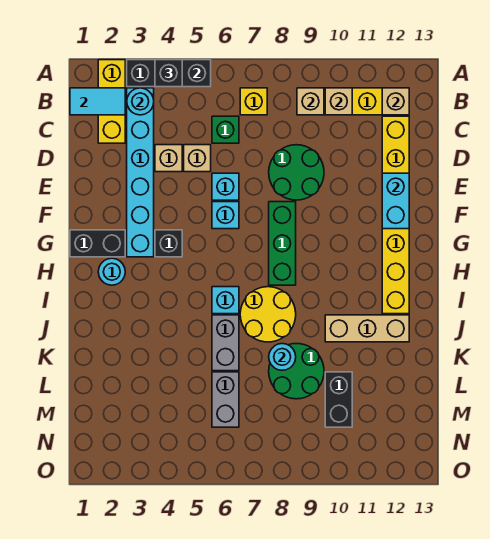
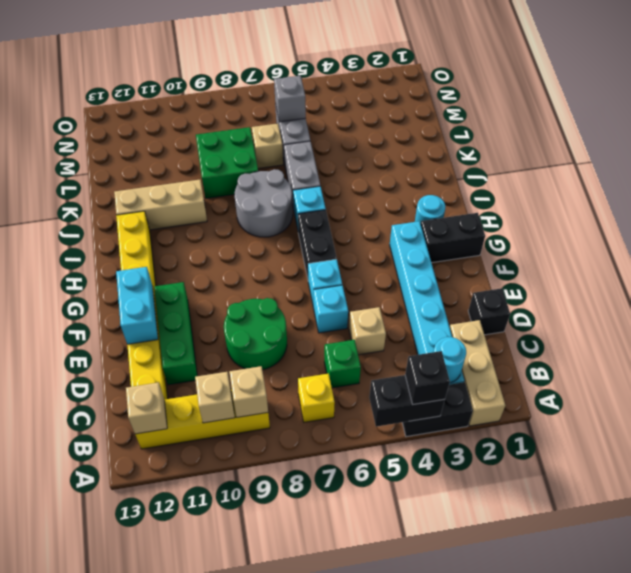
yellow brick A2:C2 level 1 -> tan brick A2:C2 level 1
cyan tile B1:B2 level 2 -> none
tan brick D4 level 1 -> tan brick L7 level 1
green brick F8:H8 level 1 -> green brick D11:F11 level 1
black brick G4 level 1 -> black brick D1 level 1
yellow round brick I7:J8 level 1 -> grey round brick I7:J8 level 1
green round brick K8:L9 level 1 -> green brick K8:L9 level 1
cyan round brick K8 level 2 -> none
black brick L10:M10 level 1 -> black brick G6:H6 level 1
none -> grey brick M6 level 2

